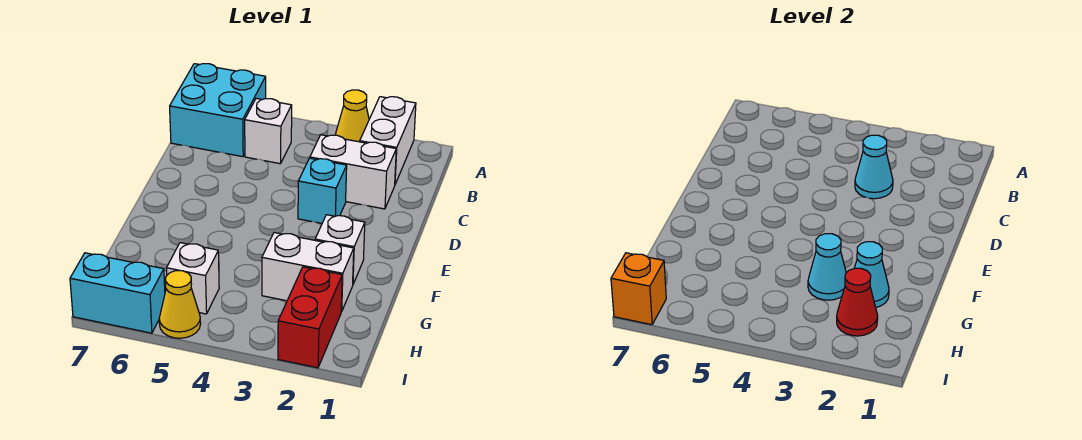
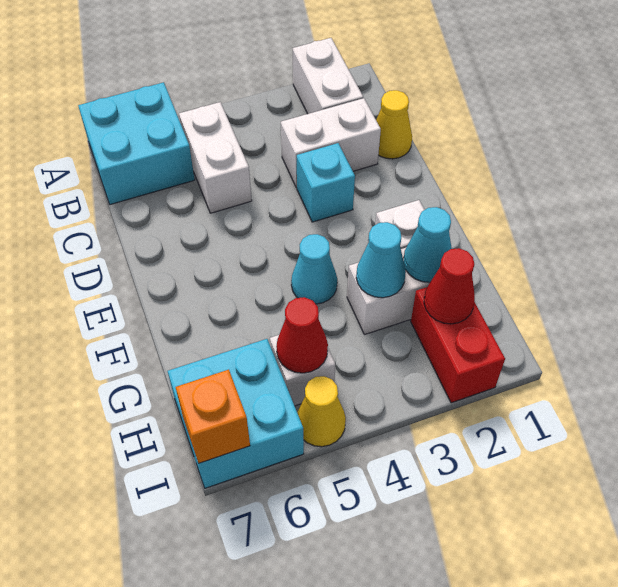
yellow cone A3 level 1 -> yellow cone C1 level 1
white brick B5 level 1 -> white brick B5:C5 level 1
cyan cone C3 level 2 -> cyan cone F4 level 1
none -> red cone H5 level 2
cyan brick I6:I7 level 1 -> cyan brick H6:I7 level 1

